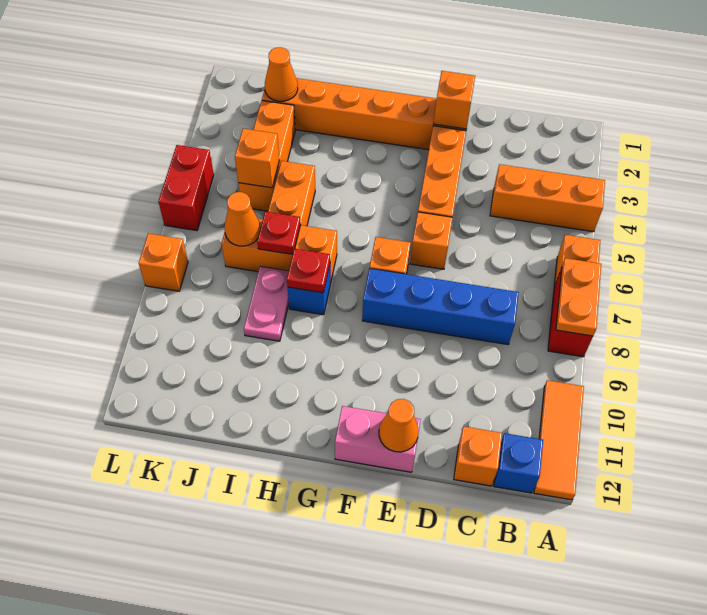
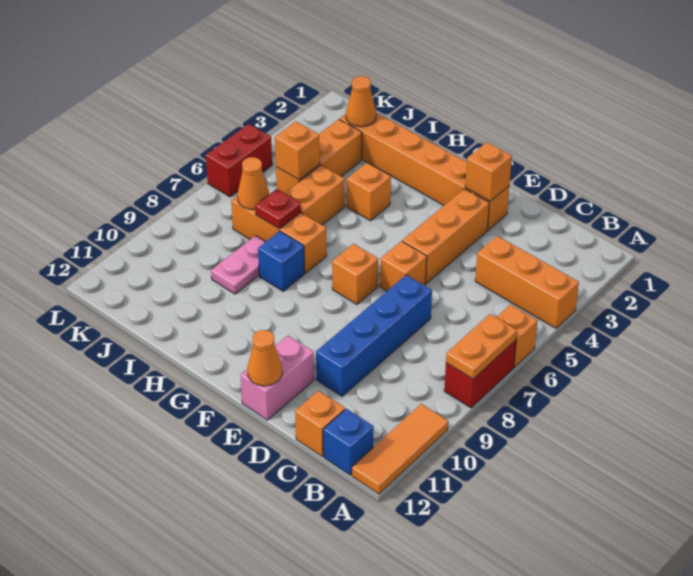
blue brick C8:F8 level 1 -> blue brick D7:D10 level 1
pink brick E12:F12 level 1 -> pink brick E11:E12 level 1
red plate H8 level 2 -> none
orange brick L8 level 1 -> orange brick H4 level 1

